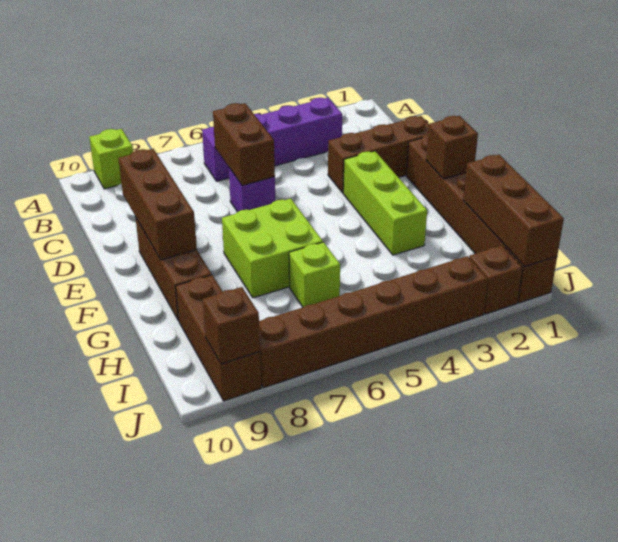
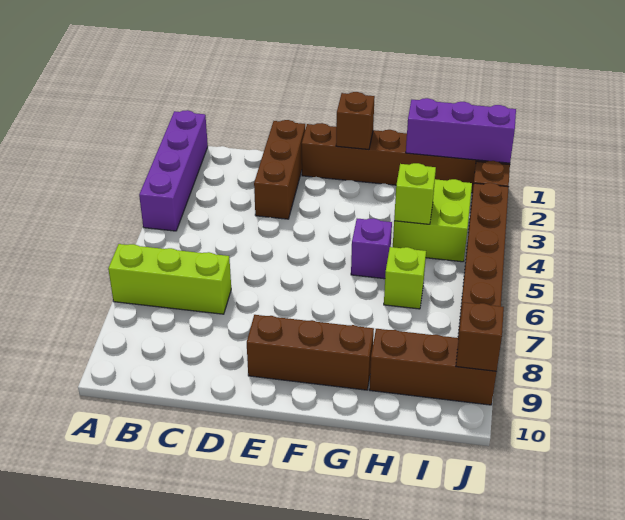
lime brick A9 level 1 -> lime brick H4 level 2
purple brick B3:B6 level 1 -> purple brick A1:A4 level 1
brown brick C6:D6 level 2 -> none
purple brick D6 level 1 -> purple brick G5 level 1
brown brick D9:F9 level 2 -> none
lime brick E3:G3 level 1 -> lime brick A7:C7 level 1
lime brick F6:G7 level 1 -> lime brick H3:I4 level 1
brown brick H1:J1 level 2 -> purple brick H1:J1 level 2

